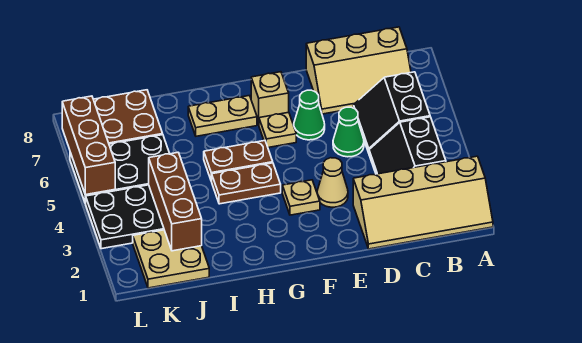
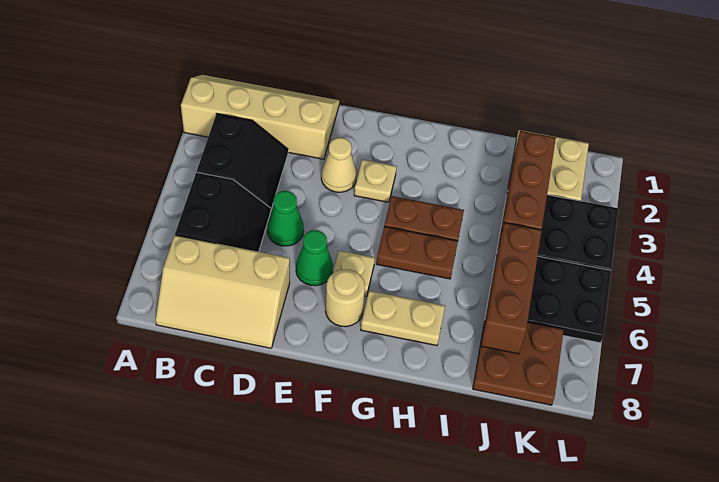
tan slope B7:D8 level 1 top 8 -> tan slope B7:D8 level 1 top 7
tan brick F7 level 1 -> tan round brick F7 level 1
brown brick L5:L7 level 2 -> brown brick J5:J7 level 2

